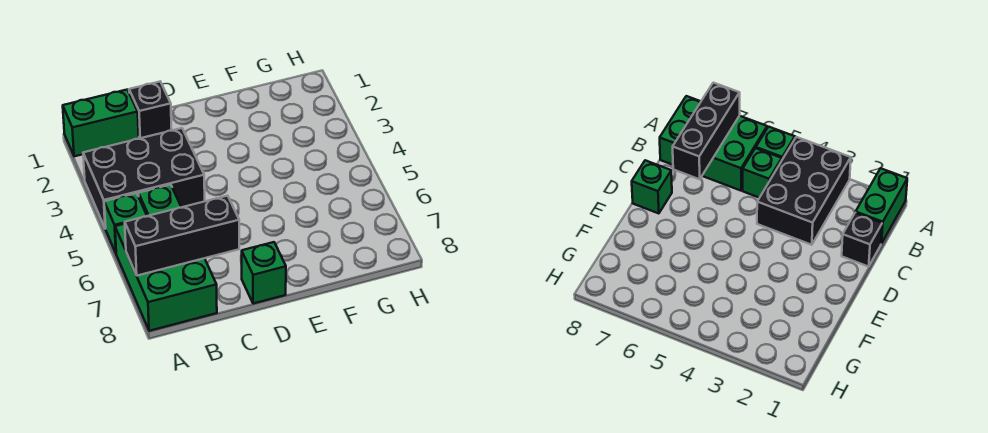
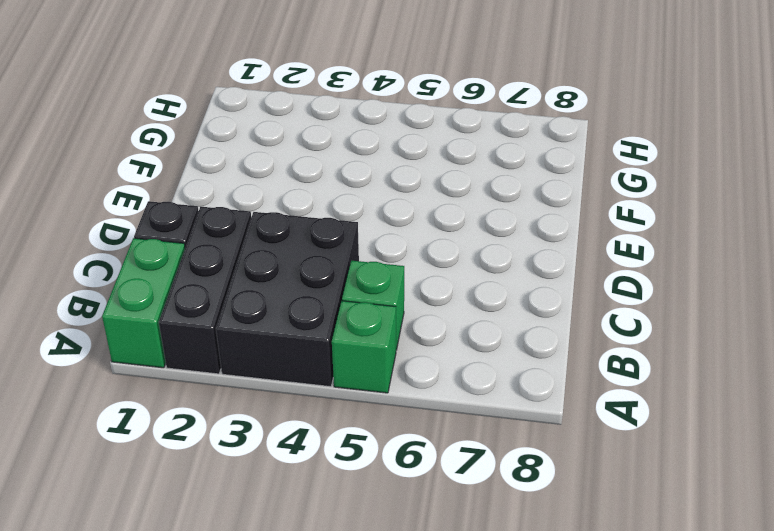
green brick A6:B8 level 1 -> none
black brick A7:C7 level 2 -> black brick A2:C2 level 1
green brick D8 level 1 -> none

